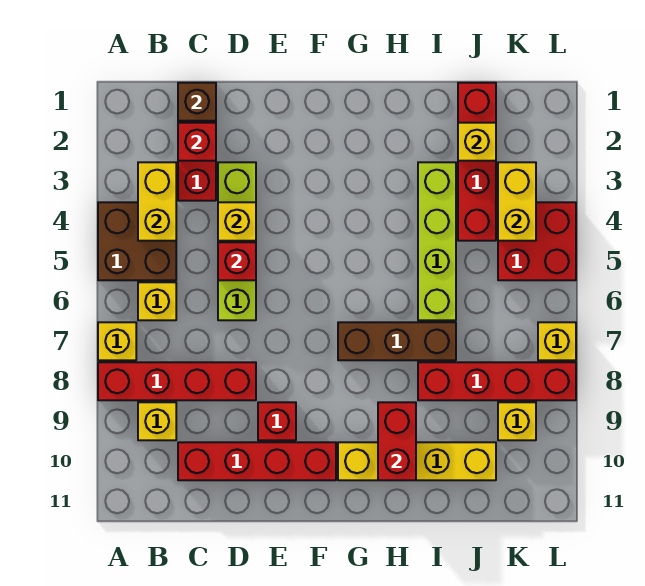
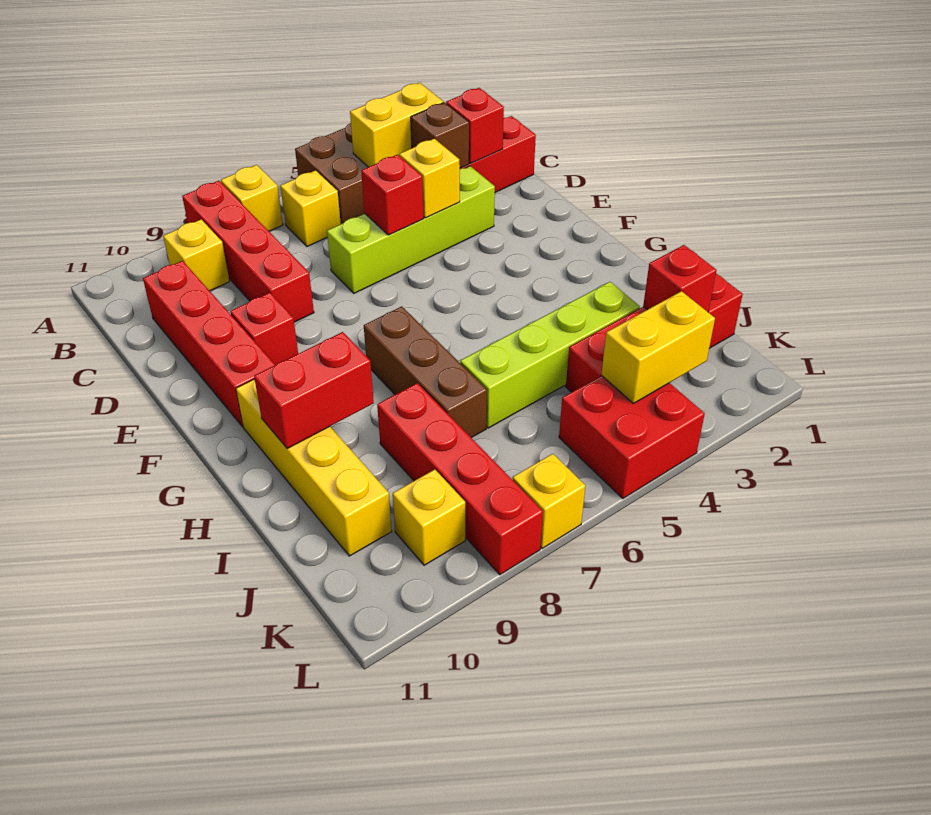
brown brick C1 level 2 -> brown brick C3 level 2
yellow brick J2 level 2 -> red brick J2 level 2

